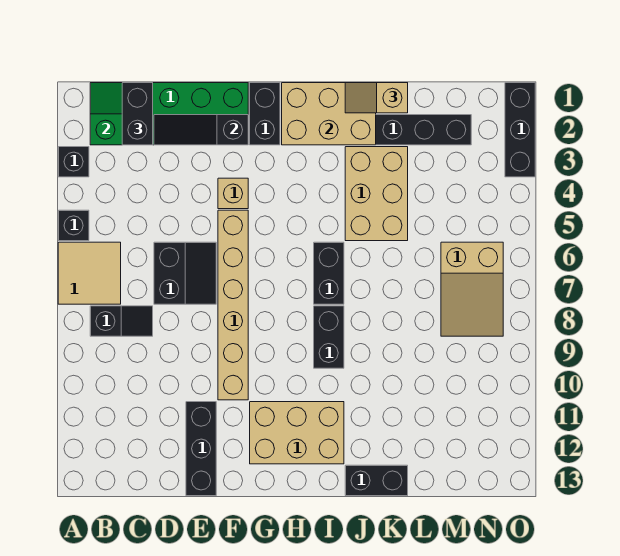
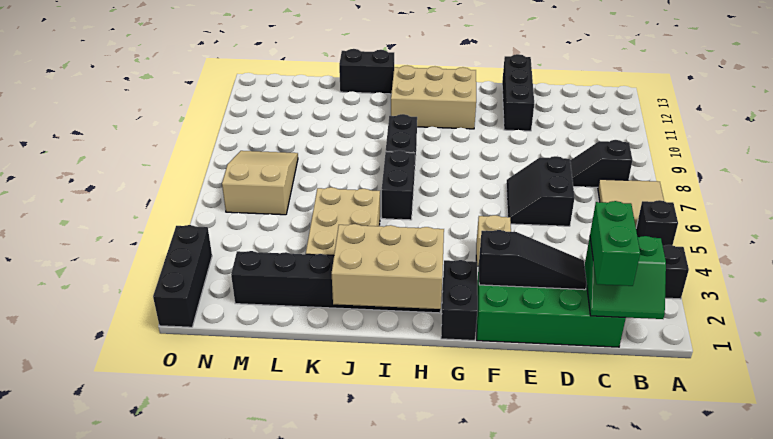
black brick C1:C2 level 3 -> green brick C1:C2 level 3
tan brick F5:F10 level 1 -> none
tan slope J1:K1 level 3 top K -> none

